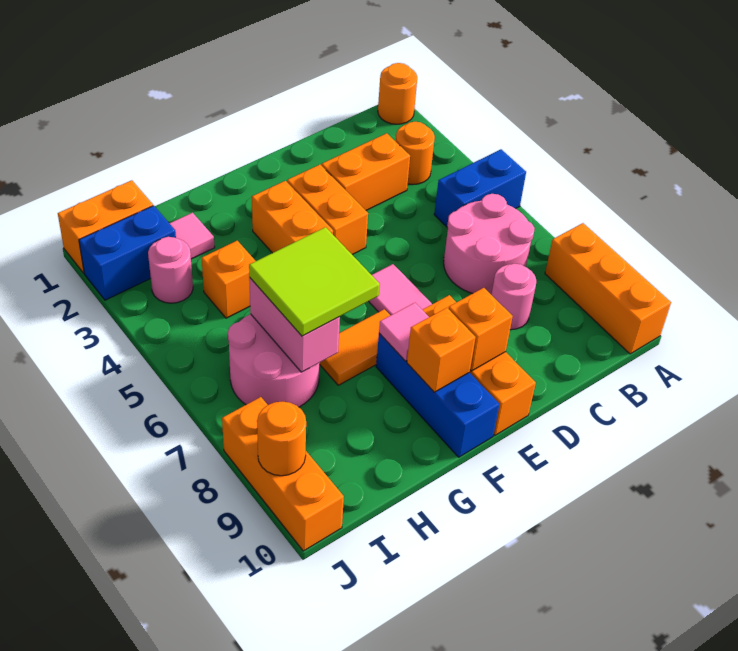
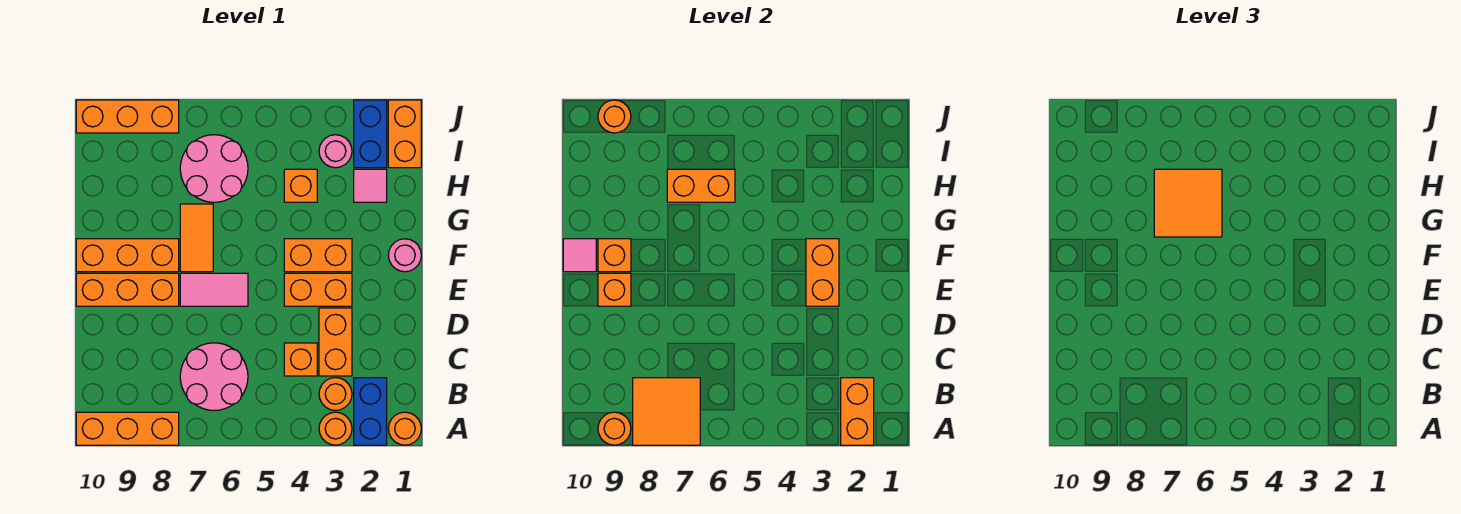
none -> orange brick A2:B2 level 2
none -> orange round brick A3 level 1
blue brick A5:B5 level 1 -> blue brick A2:B2 level 1
none -> orange tile A7:B8 level 2
none -> orange round brick A9 level 2
none -> orange brick C4 level 1
pink round brick C8 level 1 -> pink round brick F1 level 1
none -> orange brick E3:F3 level 2
blue brick F8:F10 level 1 -> orange brick F8:F10 level 1
pink tile F8 level 2 -> pink tile F10 level 2
lime tile G6:H7 level 3 -> orange tile G6:H7 level 3
pink brick H6:H7 level 2 -> orange brick H6:H7 level 2

